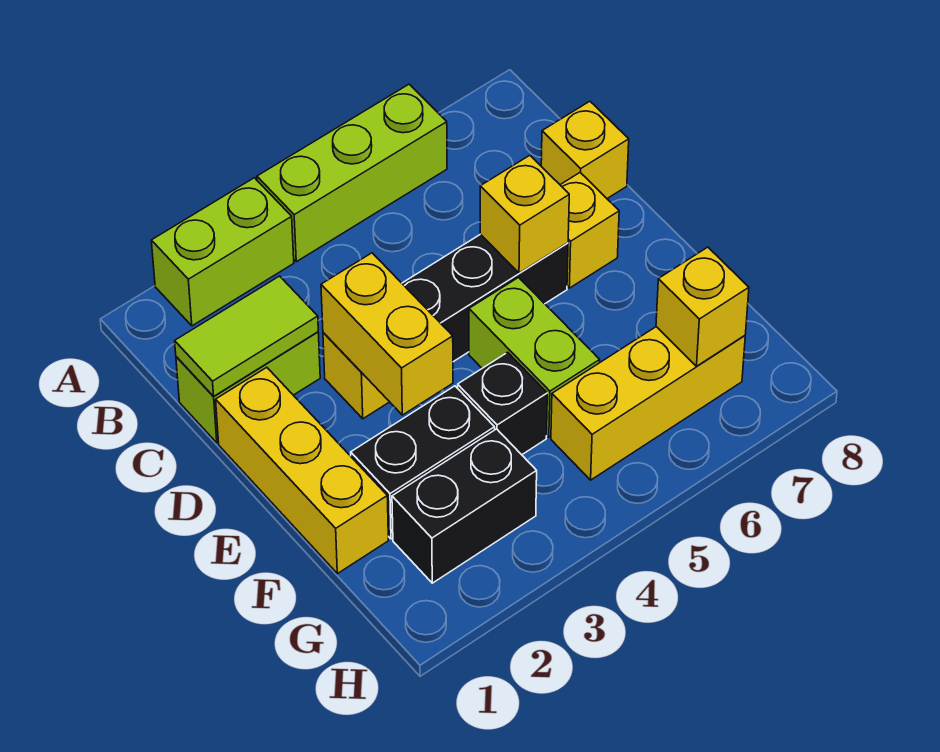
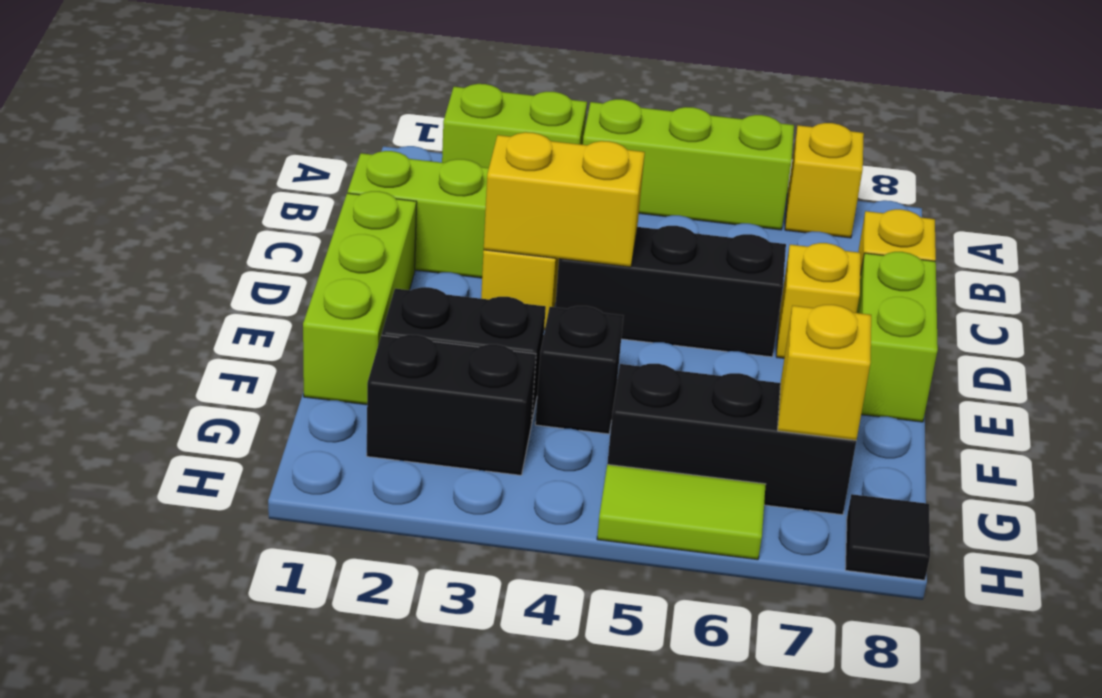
lime tile C1:C2 level 2 -> lime tile H5:H6 level 1
yellow brick D1:F1 level 1 -> lime brick D1:F1 level 1
yellow brick D3:E3 level 2 -> yellow brick D3:D4 level 2
yellow brick D6 level 2 -> yellow brick A7 level 1
lime brick E5:F5 level 1 -> lime brick D8:E8 level 1
yellow brick G5:G7 level 1 -> black brick G5:G7 level 1
none -> black tile H8 level 1

